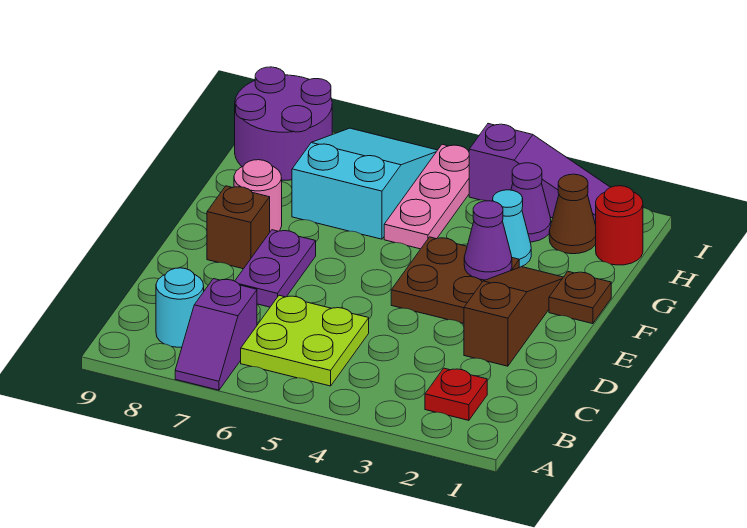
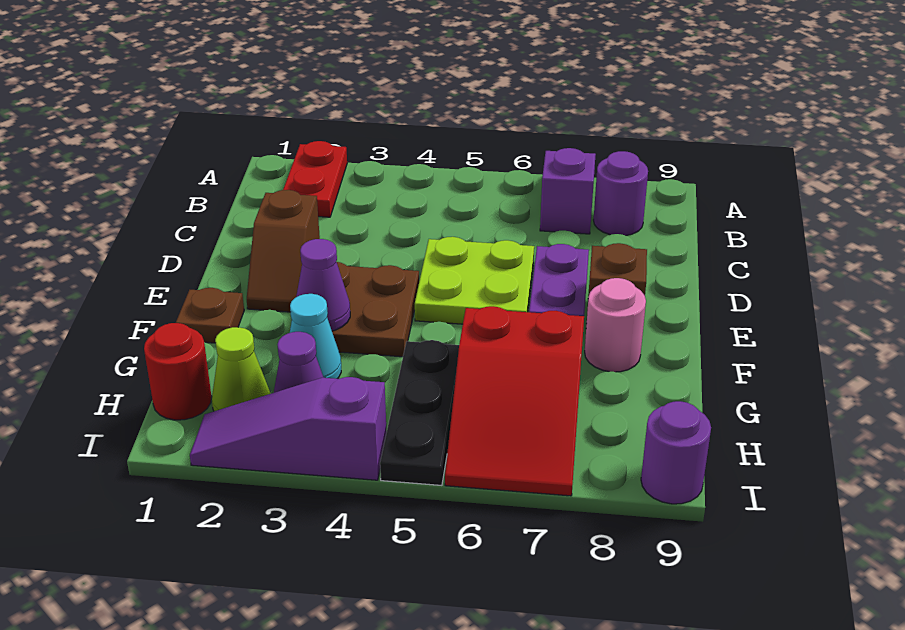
red plate B2 level 1 -> red plate A2:B2 level 1
lime plate B5:C6 level 1 -> lime plate D5:E6 level 1
cyan round brick B8 level 1 -> purple round brick B8 level 1
brown slope D2:F2 level 1 top D -> brown slope D2:E2 level 1 top D
pink plate G5:I5 level 1 -> black plate G5:I5 level 1
cyan slope G6:I7 level 1 top G -> red slope G6:I7 level 1 top G
brown cone H2 level 1 -> lime cone H2 level 1
purple round brick H8:I9 level 1 -> purple round brick I9 level 1

